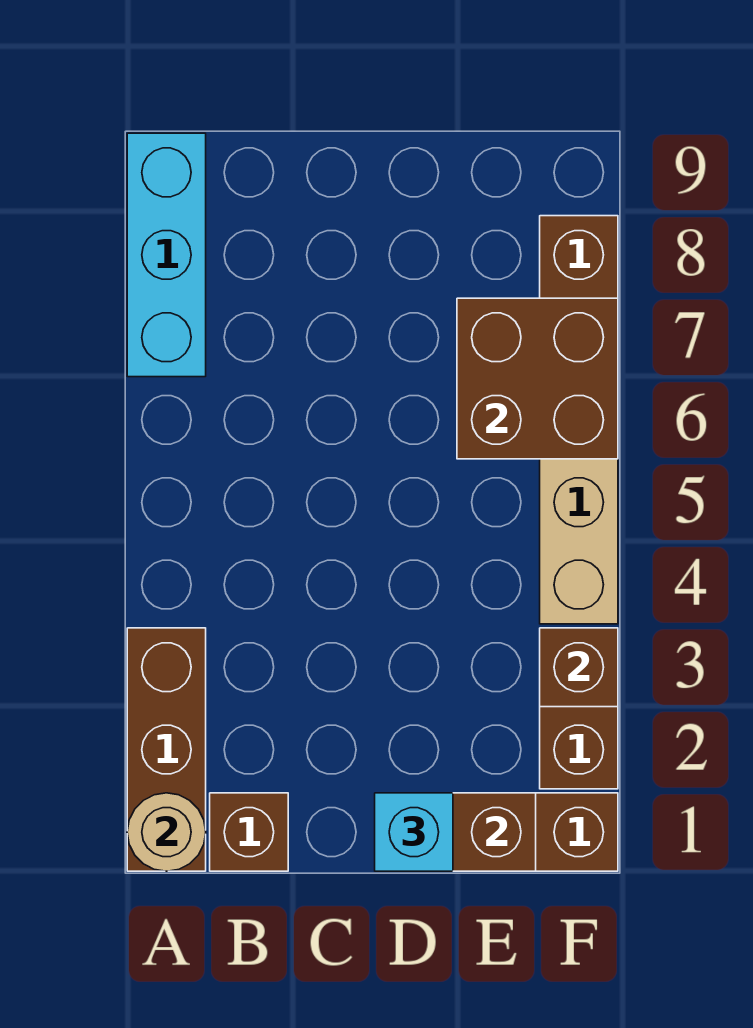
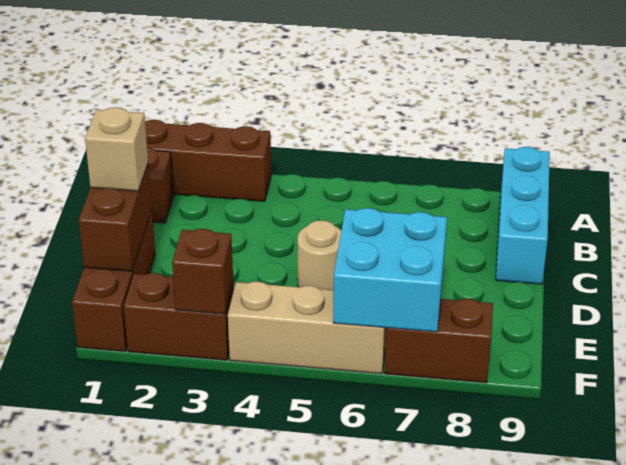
tan round brick A1 level 2 -> tan round brick D5 level 1
cyan brick A7:A9 level 1 -> cyan brick A9:C9 level 1
cyan brick D1 level 3 -> tan brick D1 level 3
brown brick E6:F7 level 2 -> cyan brick E6:F7 level 2

